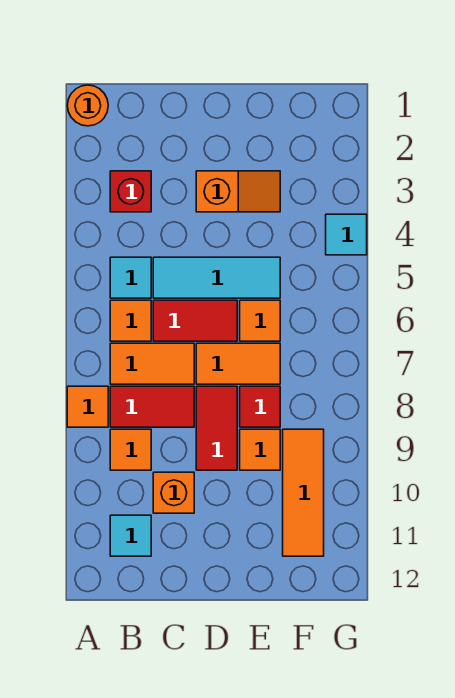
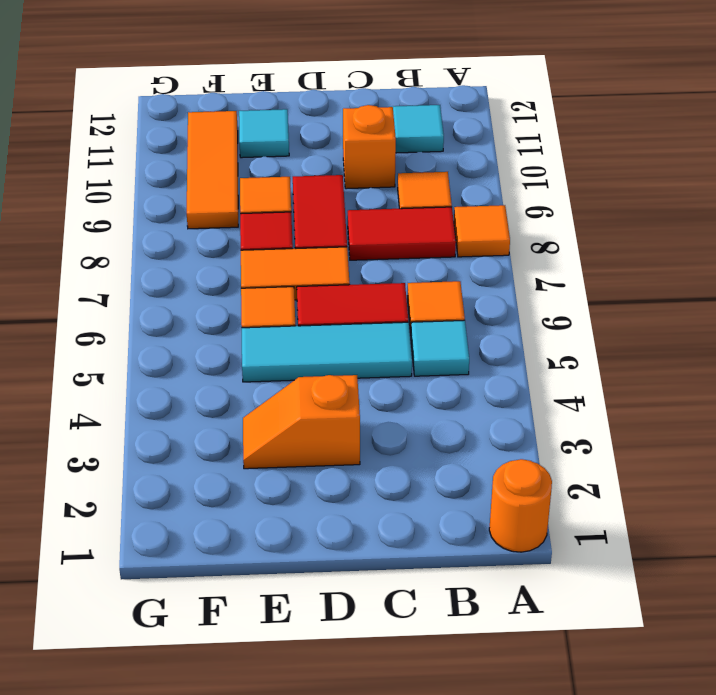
red brick B3 level 1 -> none
orange tile B7:C7 level 1 -> none
cyan tile G4 level 1 -> cyan tile E11 level 1

